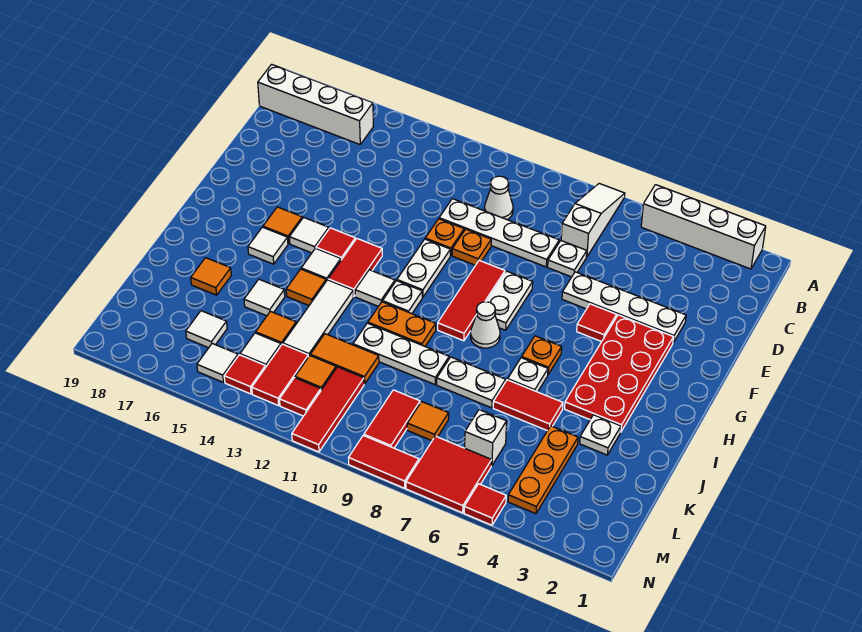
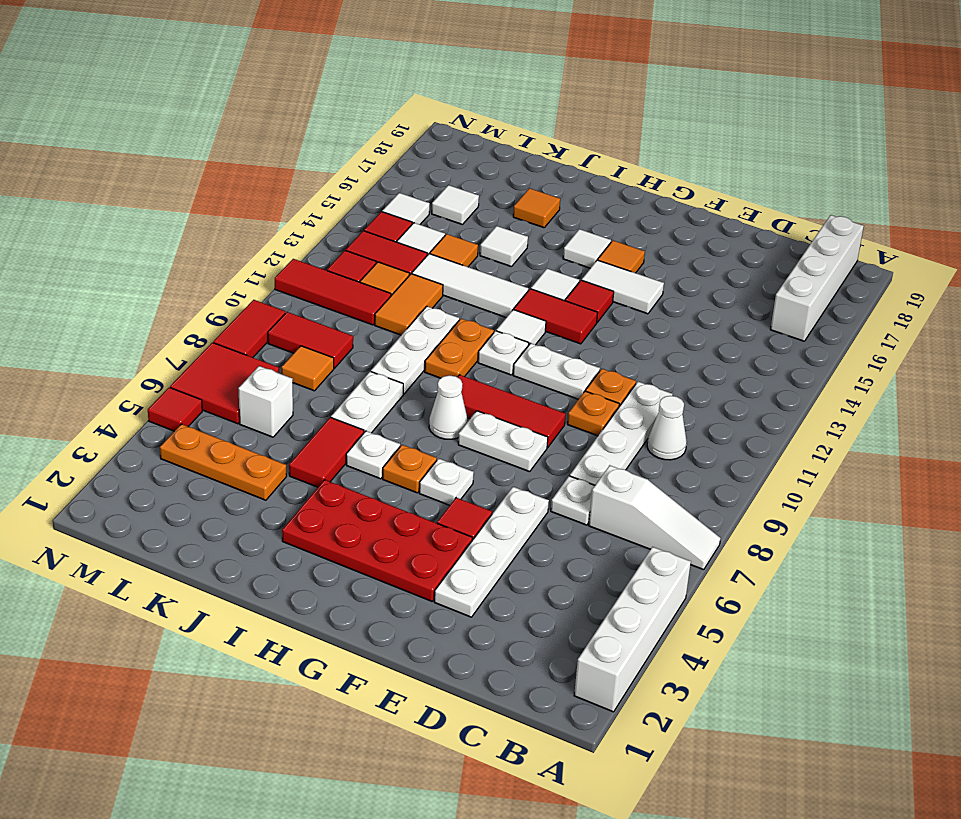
white tile G15 level 1 -> white tile F15:G15 level 1
orange tile I14 level 1 -> none
white plate J3 level 1 -> white plate G6 level 1

